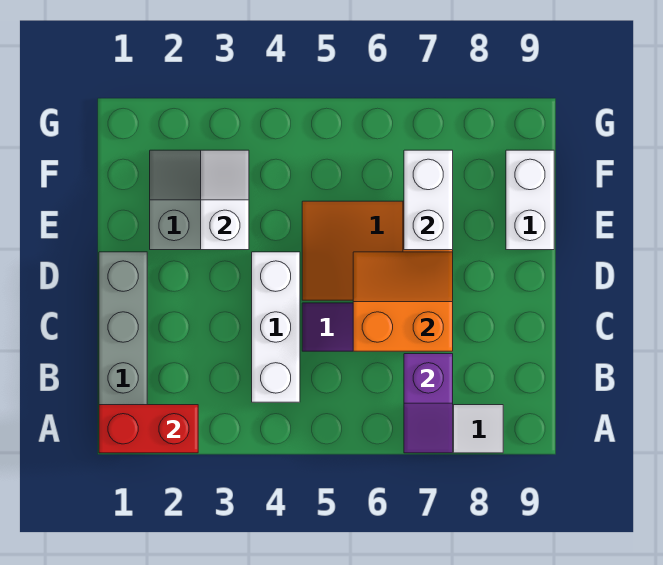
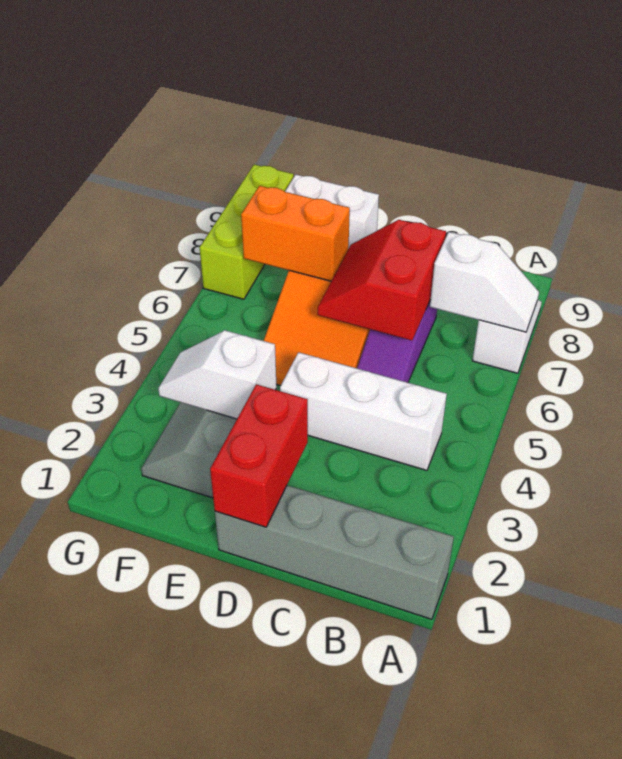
red brick A1:A2 level 2 -> red brick D1:D2 level 2
purple slope A7:B7 level 2 top B -> white slope A7:B7 level 2 top B
orange slope C6:D7 level 2 top C -> red slope C6:D7 level 2 top C
white brick E7:F7 level 2 -> orange brick E7:F7 level 2
none -> lime brick G7:G9 level 1

